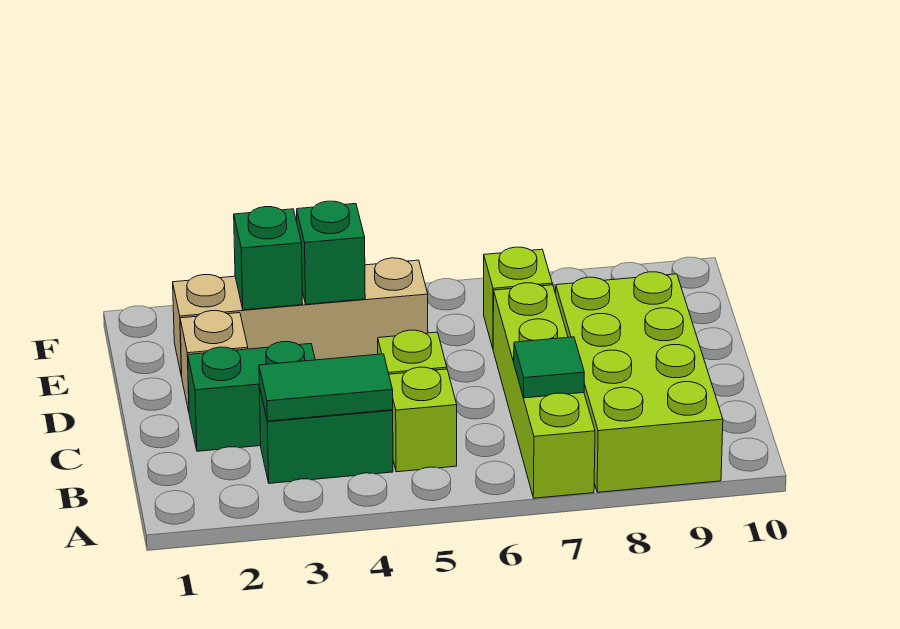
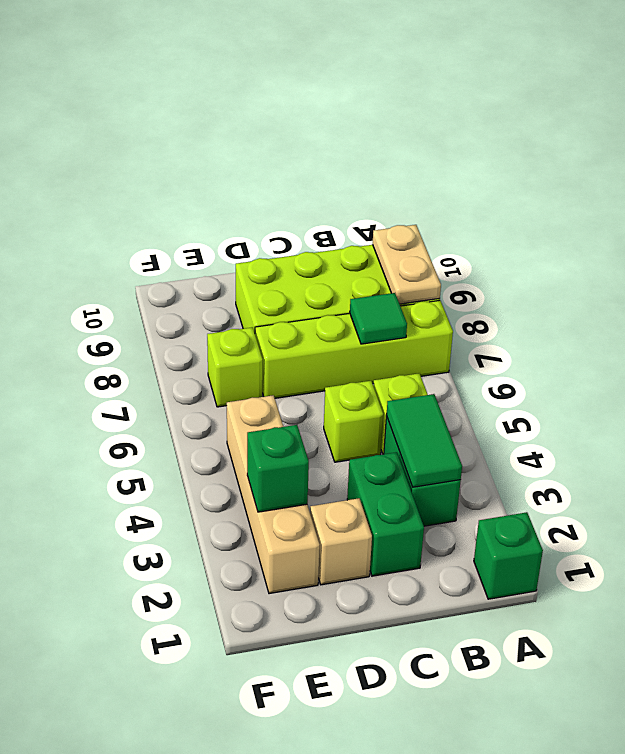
none -> tan plate A8:A9 level 2
green brick E4 level 2 -> green brick A1 level 1

